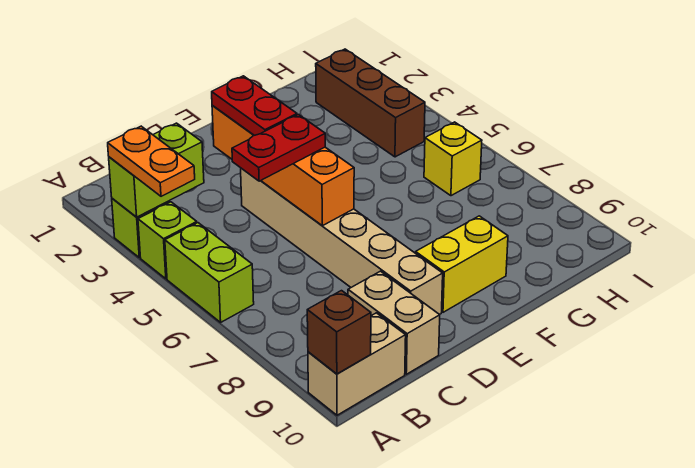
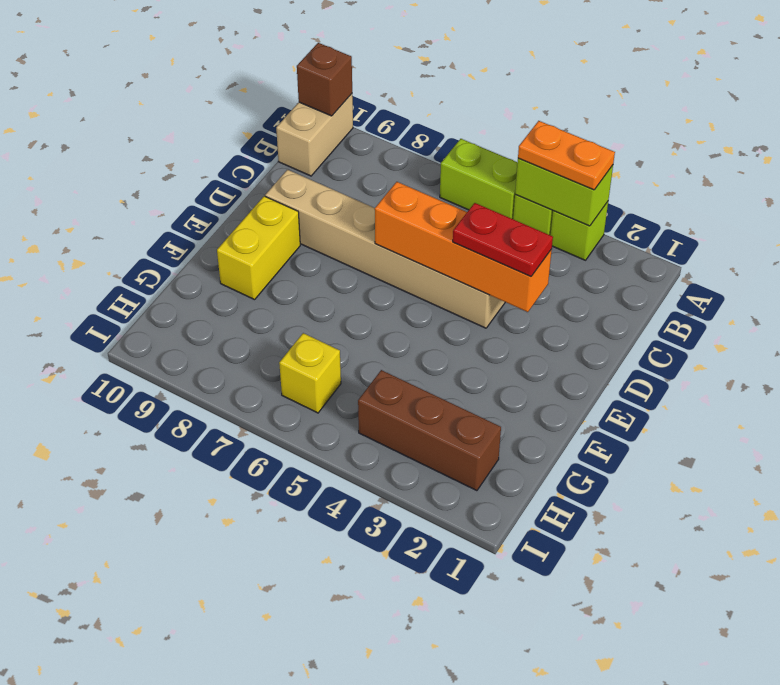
lime brick A3:B3 level 2 -> lime brick A3:A4 level 2
red plate C5:D5 level 3 -> none
tan brick C9:C10 level 1 -> none

